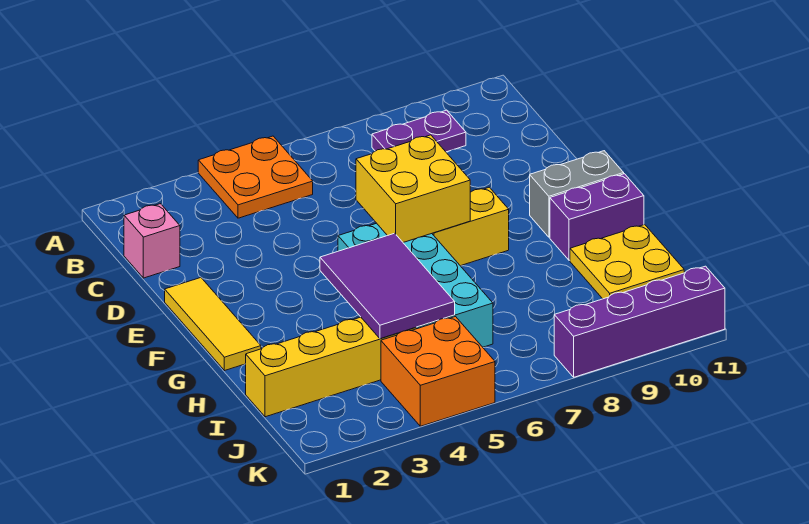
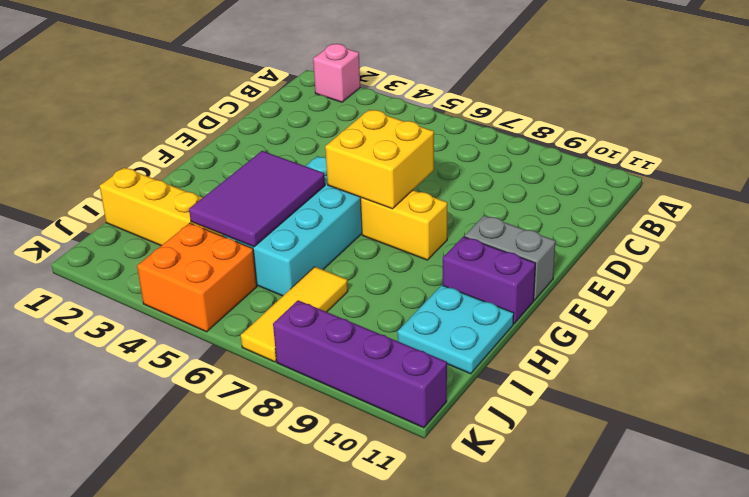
orange plate A4:B5 level 1 -> none
purple plate B8:B9 level 1 -> none
pink brick C1 level 1 -> pink brick A2 level 1
yellow tile E1:G1 level 1 -> yellow tile I7:K7 level 1
yellow plate H10:I11 level 1 -> cyan plate H10:I11 level 1

